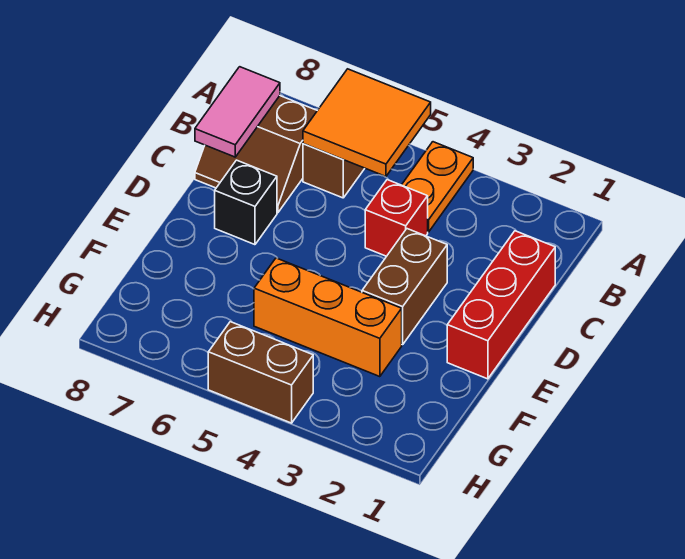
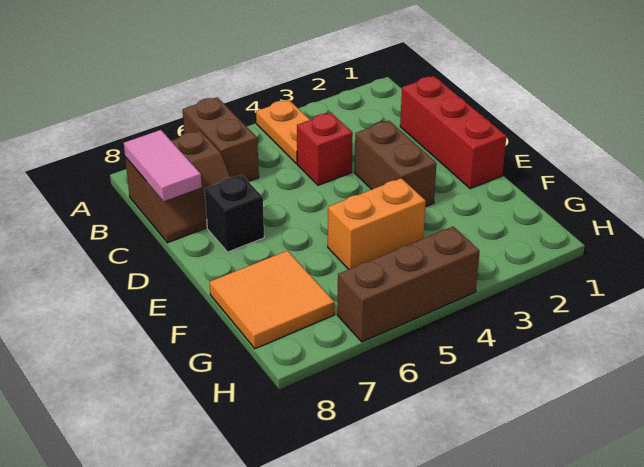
orange tile A5:B6 level 2 -> orange tile F7:G8 level 1
orange brick F3:F5 level 1 -> orange brick F4:F5 level 1
brown brick H4:H5 level 1 -> brown brick H4:H6 level 1

